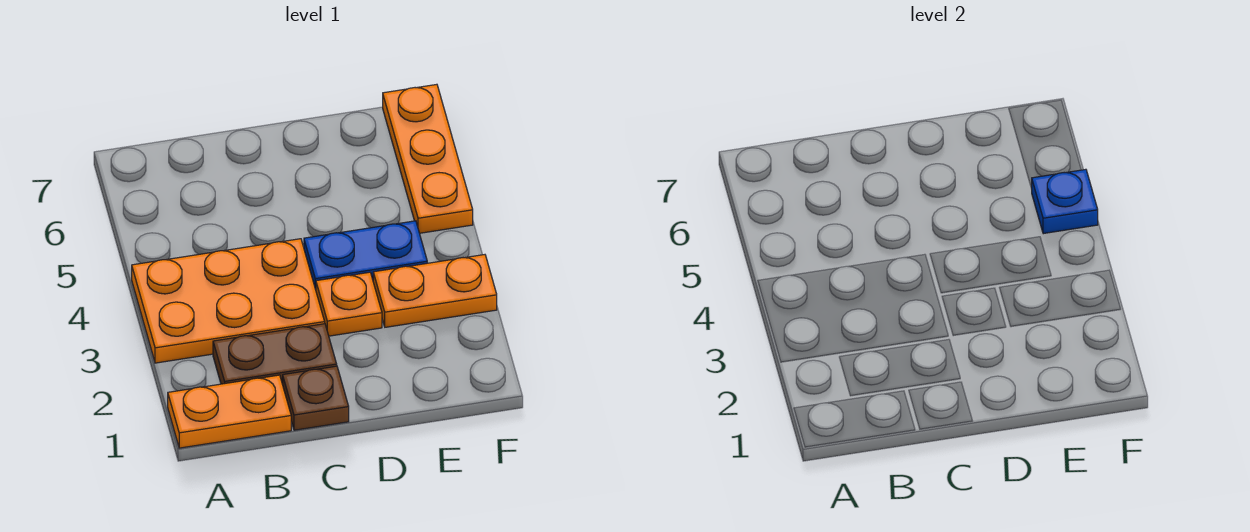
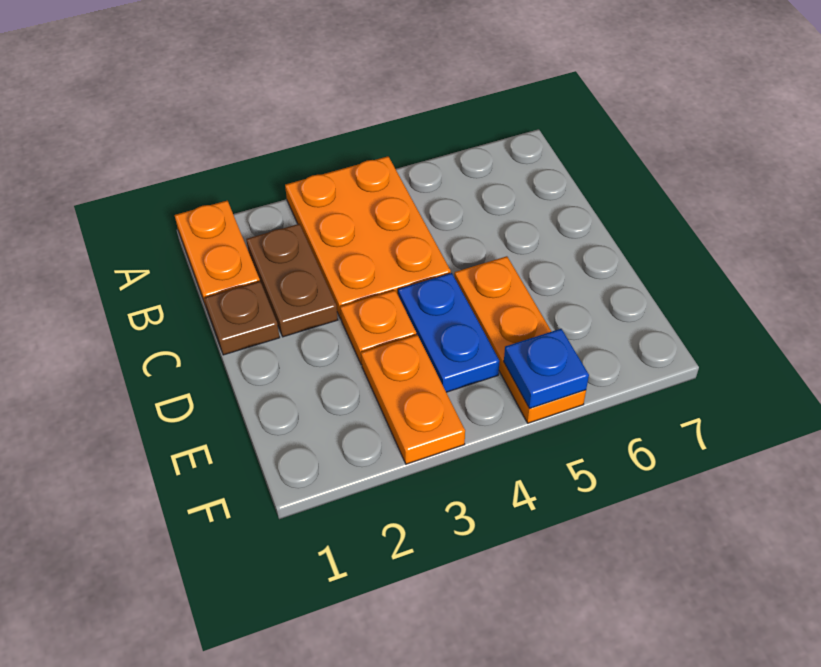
orange plate F5:F7 level 1 -> orange plate D5:F5 level 1

